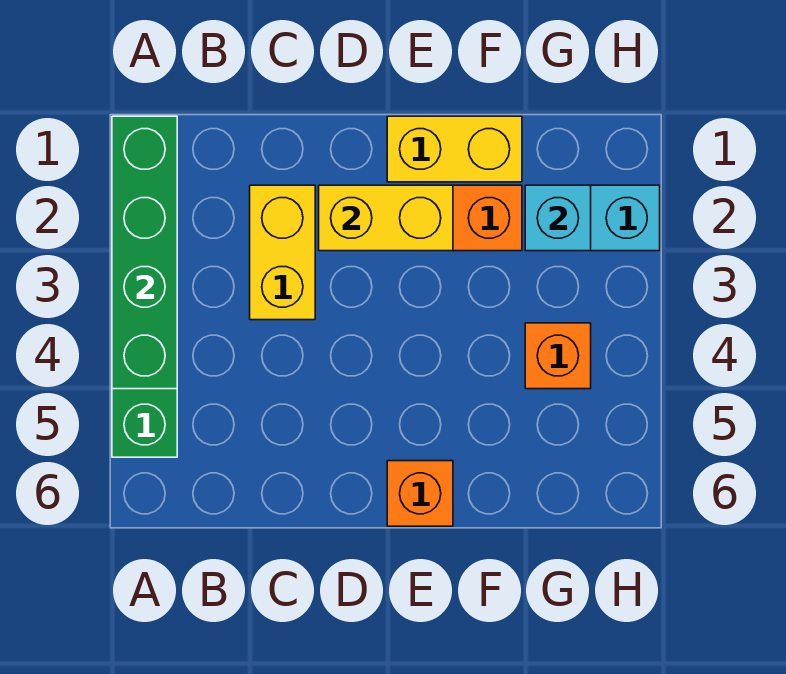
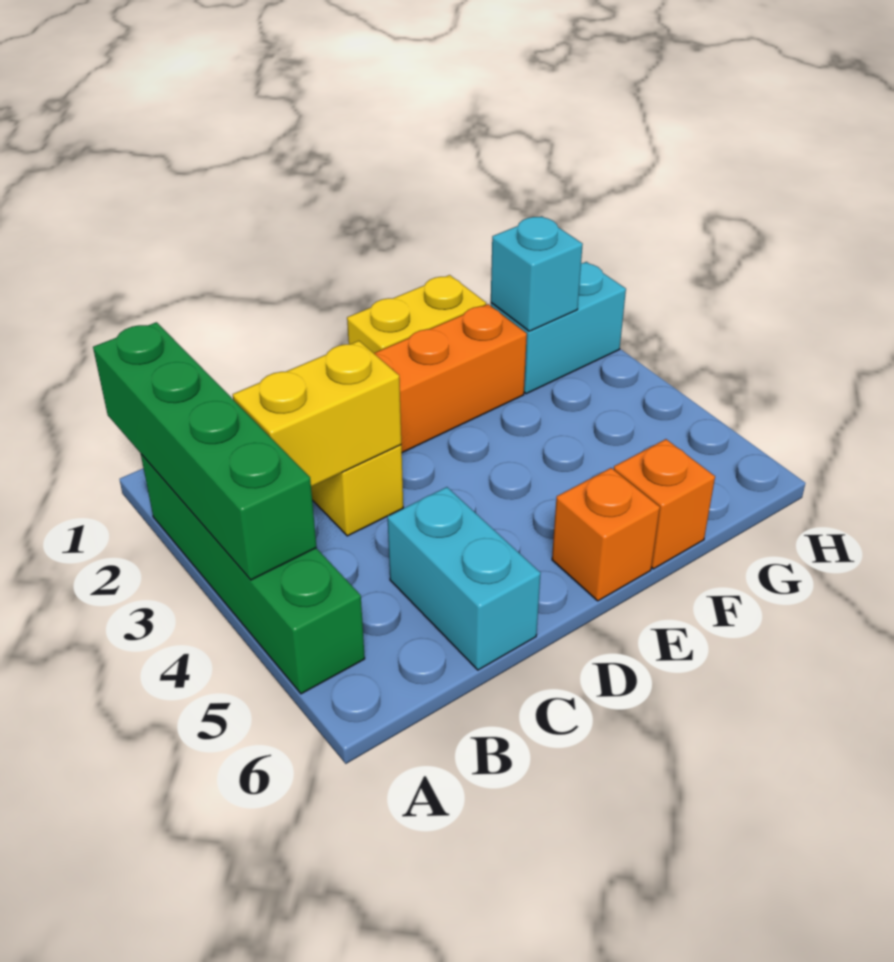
none -> cyan brick C5:C6 level 1
yellow brick D2:E2 level 2 -> yellow brick B3:C3 level 2
orange brick G4 level 1 -> orange brick F6 level 1

